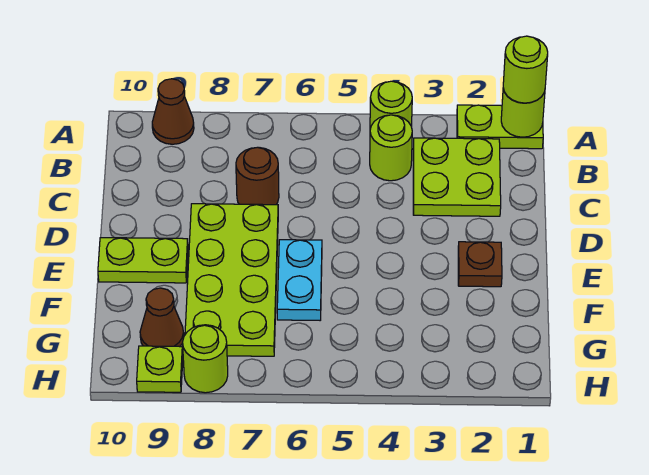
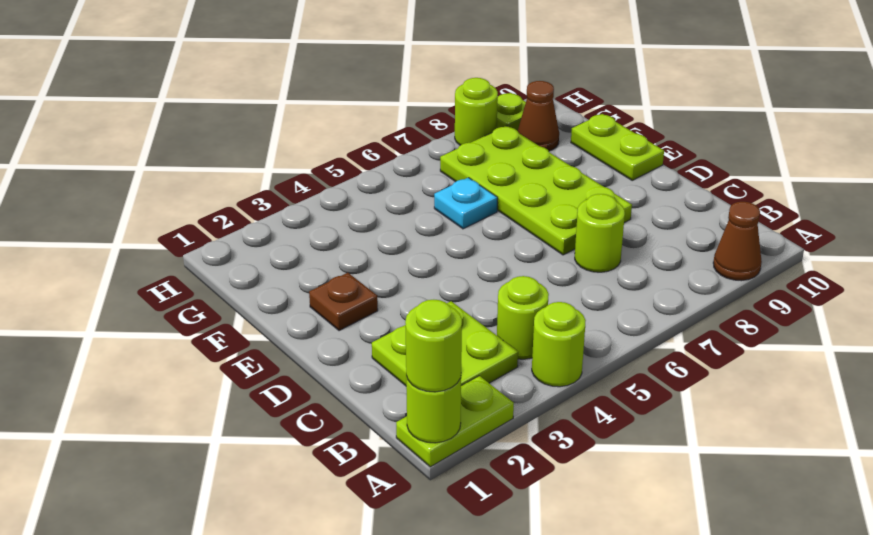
brown round brick C7 level 1 -> lime round brick C7 level 1
cyan plate E6:F6 level 1 -> cyan plate F6 level 1
lime plate E9:E10 level 1 -> lime plate E10:F10 level 1

